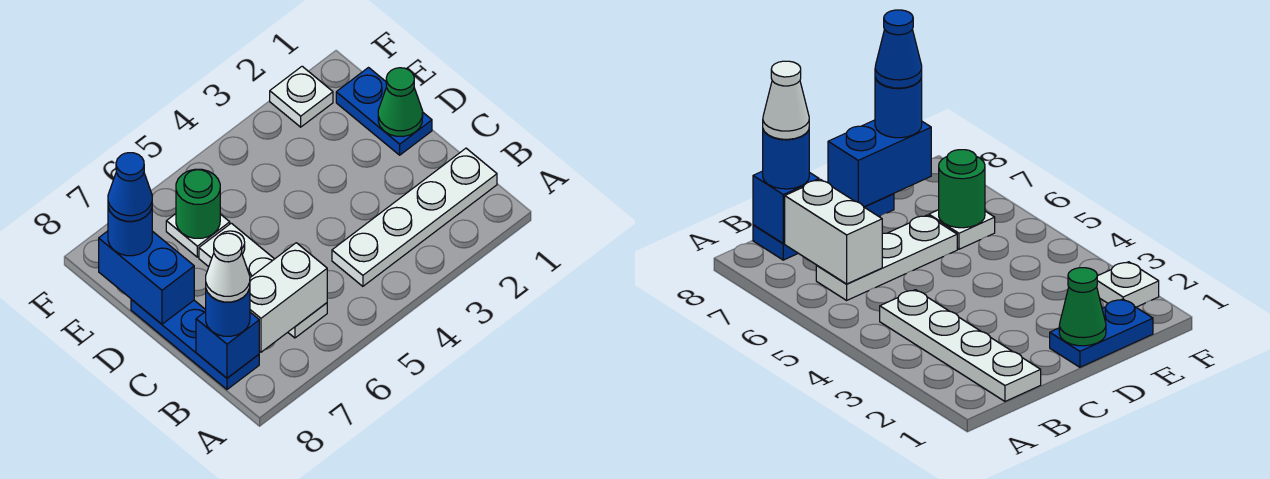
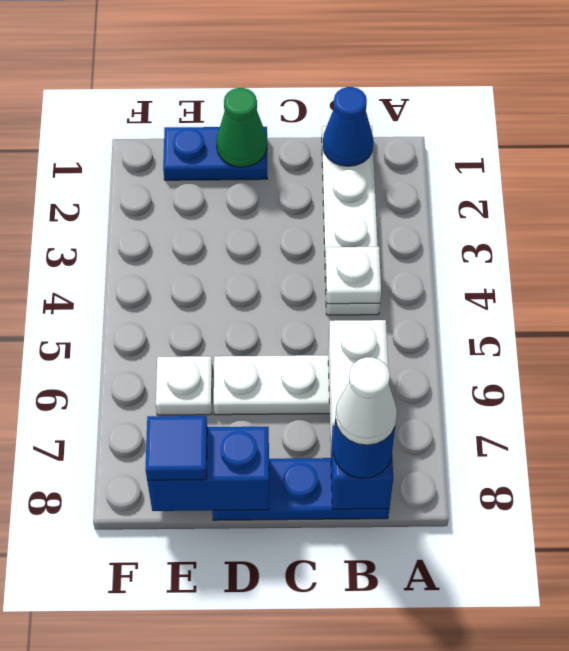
green round brick E6 level 2 -> none
blue round brick E8 level 3 -> blue tile E8 level 3
blue cone E8 level 4 -> blue cone B1 level 2
white plate F2 level 1 -> white plate B4 level 2

